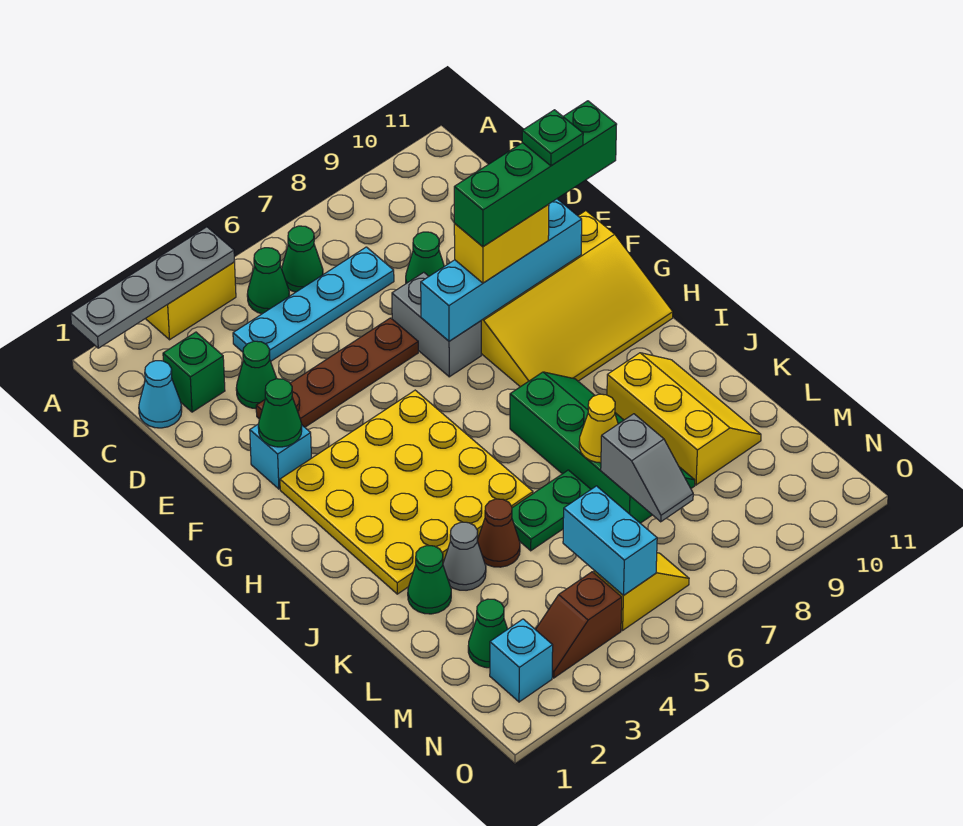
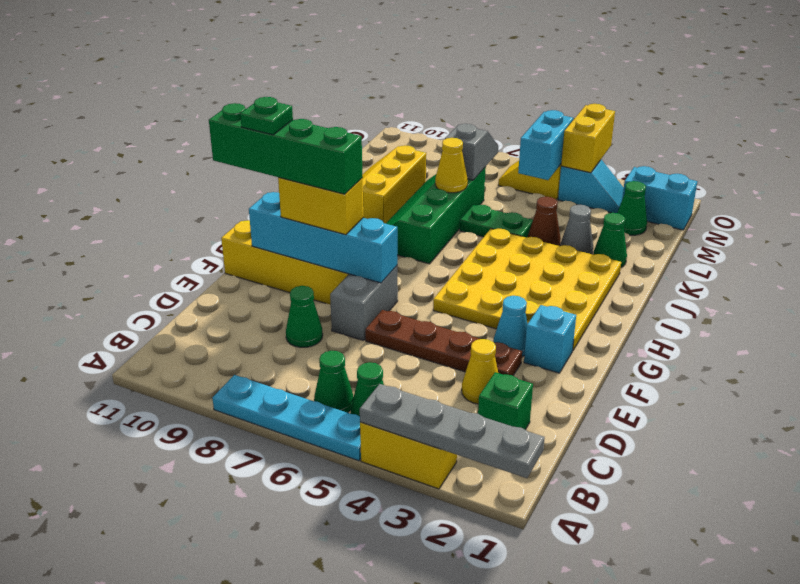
cyan cone C1 level 1 -> cyan cone F3 level 1
cyan plate C4:C7 level 1 -> cyan plate A5:A8 level 1
green cone D3 level 1 -> yellow cone D3 level 1
green cone F2 level 2 -> none
cyan brick N2 level 1 -> cyan brick N1:N2 level 1
brown slope N3:N4 level 1 top 4 -> cyan slope N3:N4 level 1 top 4
none -> yellow brick N4:O4 level 2

